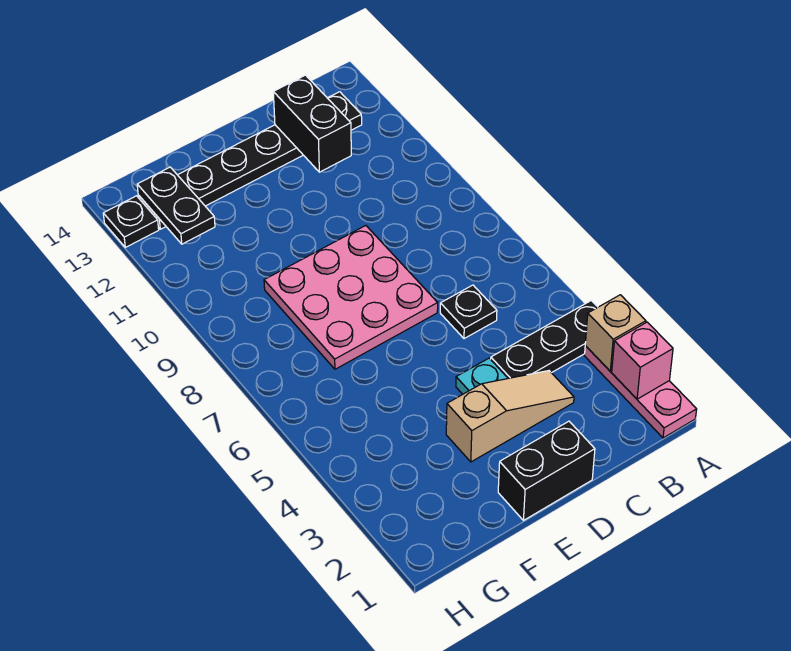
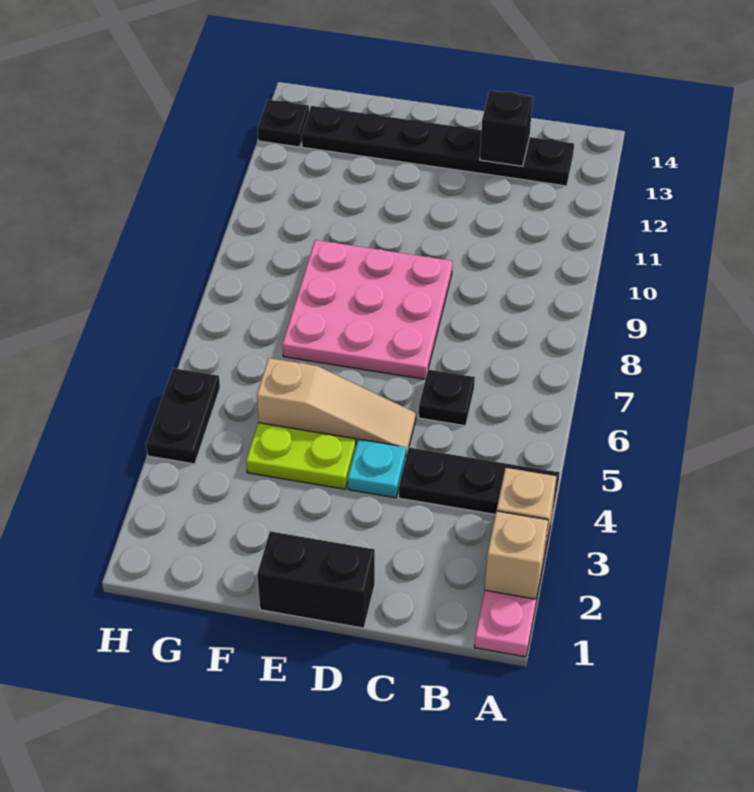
pink brick A2 level 2 -> tan brick A2 level 2
tan slope C3:E3 level 1 top E -> tan slope D5:F5 level 1 top F
black brick C12:C13 level 2 -> black brick C13 level 2
none -> lime plate E4:F4 level 1
black plate G12:G13 level 2 -> black plate H4:H5 level 1

